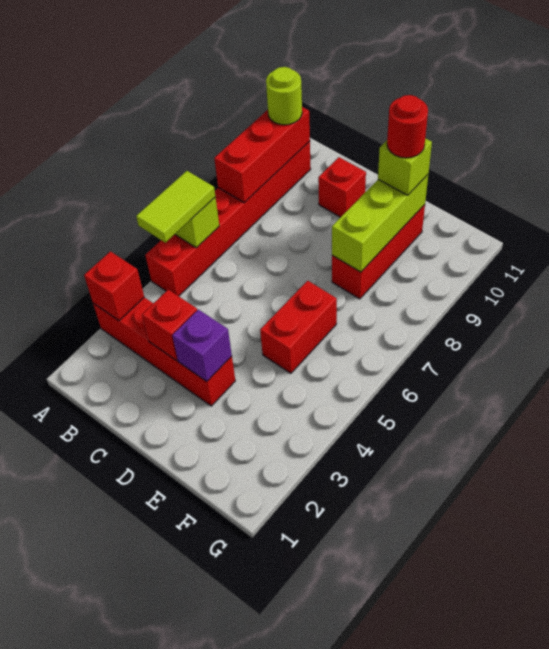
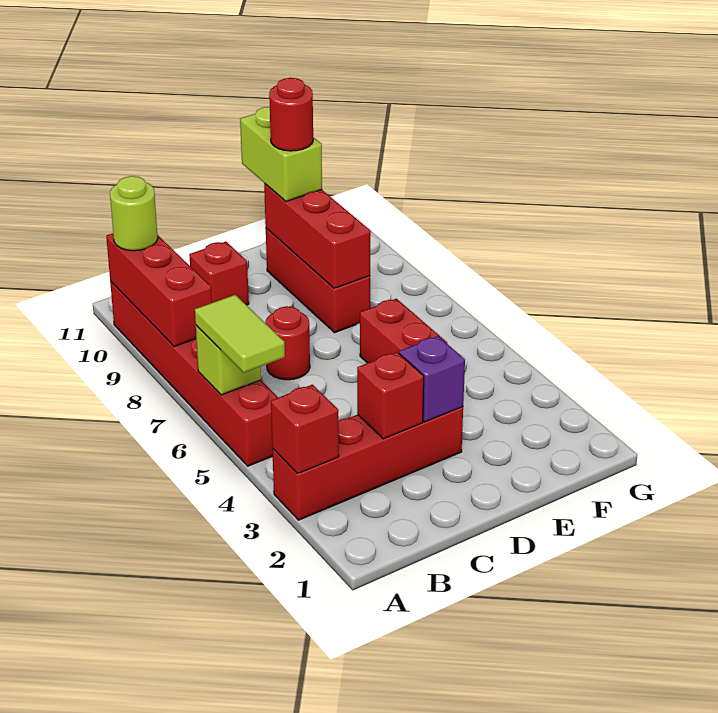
none -> red round brick C7 level 1
lime brick E8:E10 level 2 -> red brick E8:E10 level 2
lime brick E10 level 3 -> lime brick E10:E11 level 3

